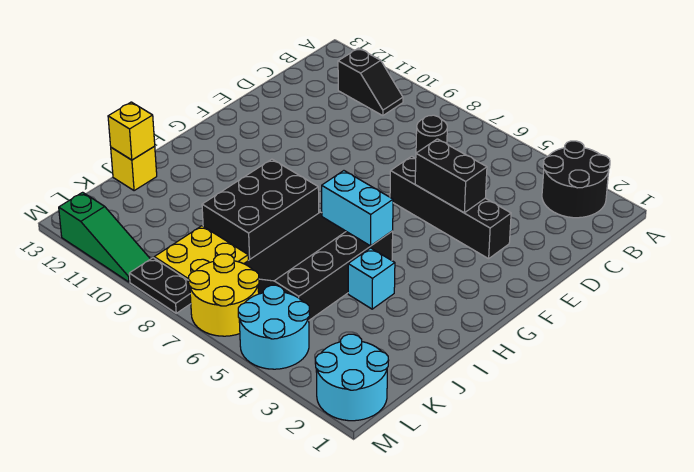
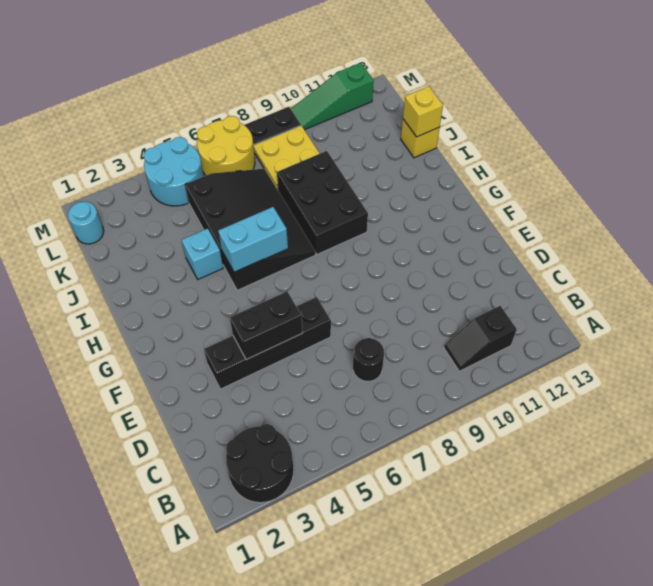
cyan round brick L1:M2 level 1 -> cyan round brick L1 level 1

